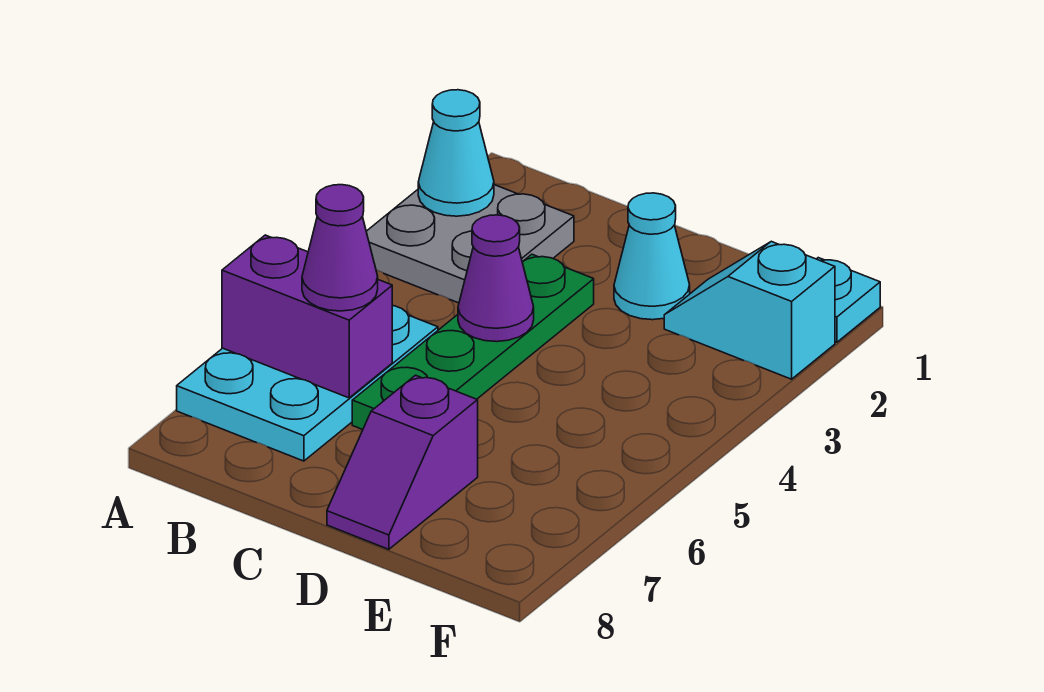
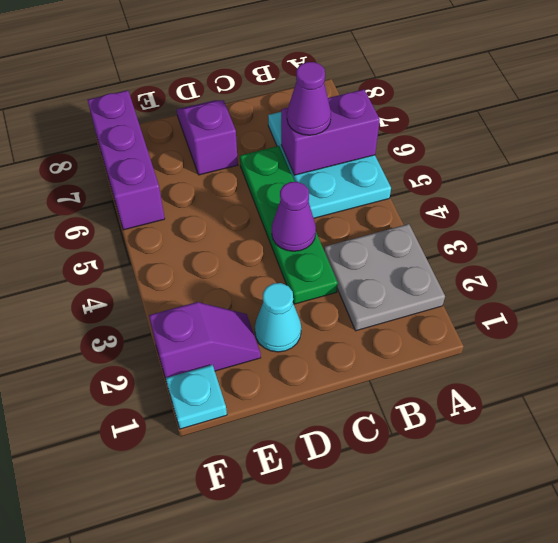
cyan cone A2 level 2 -> none
cyan slope E2:F2 level 1 top F -> purple slope E2:F2 level 1 top F
none -> purple brick F6:F8 level 1

